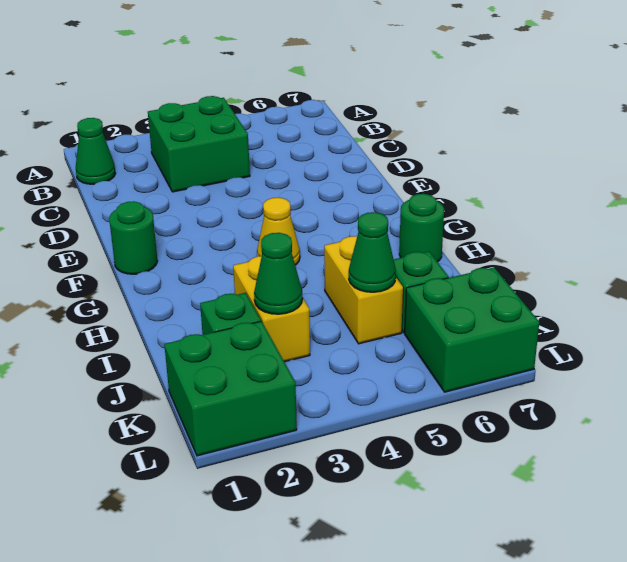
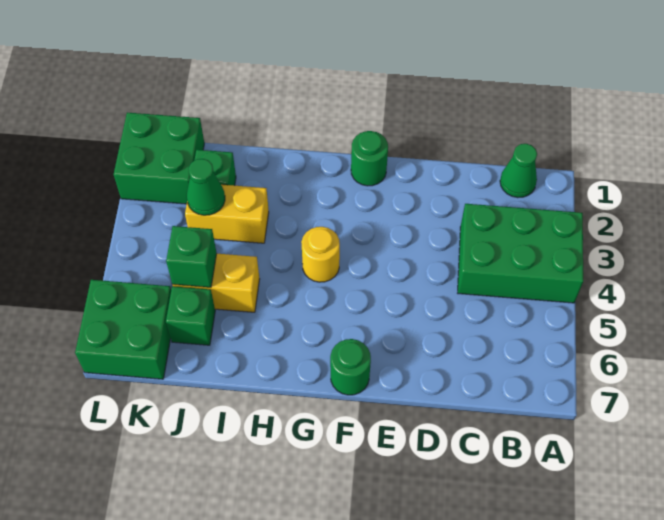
green brick B3:C4 level 1 -> green brick A3:C4 level 1
yellow cone G4 level 1 -> yellow round brick G4 level 1
green round brick H7 level 1 -> green round brick F7 level 1
green cone J5 level 2 -> green brick J5 level 2

